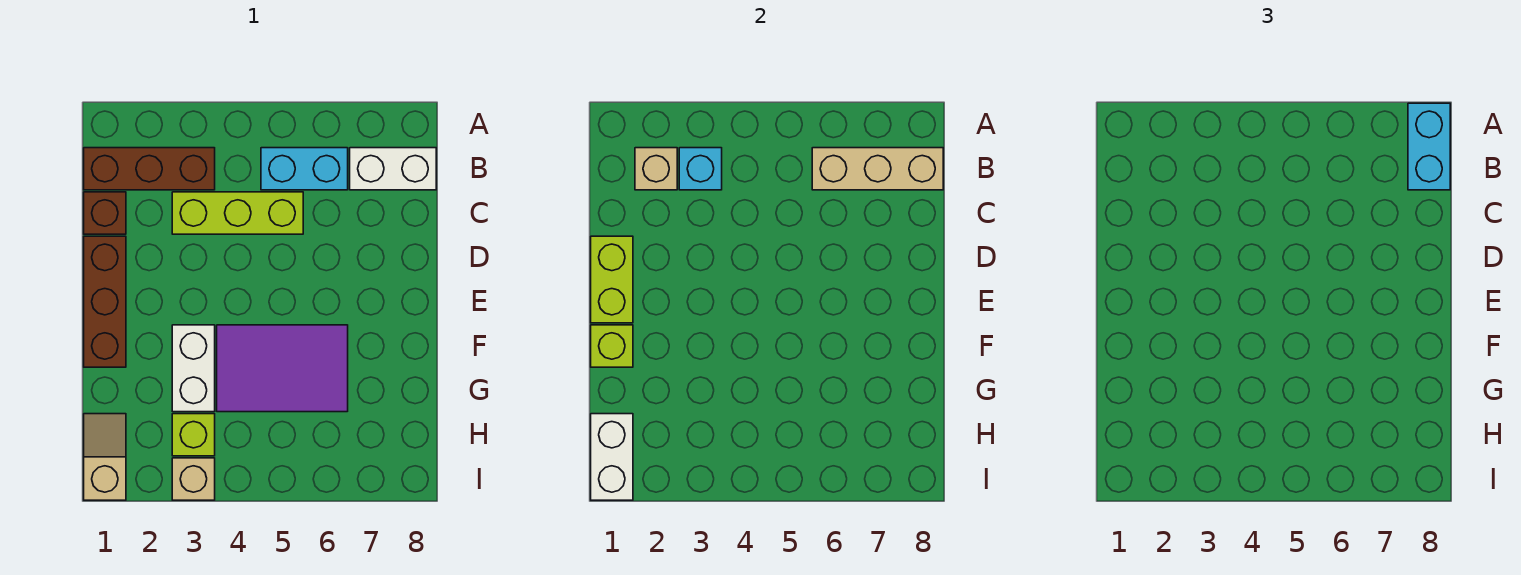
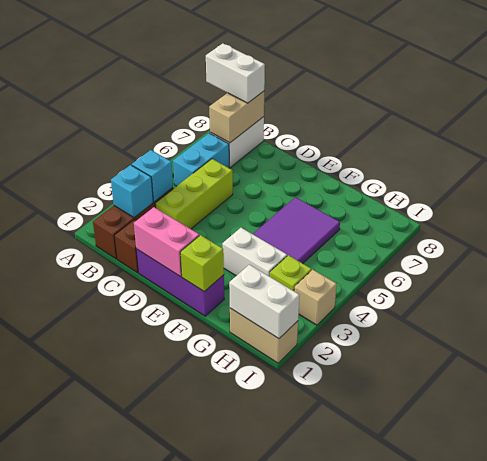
cyan brick A8:B8 level 3 -> white brick A8:B8 level 3
tan brick B2 level 2 -> cyan brick B2 level 2
tan brick B6:B8 level 2 -> tan brick B7:B8 level 2
brown brick D1:F1 level 1 -> purple brick D1:F1 level 1
lime brick D1:E1 level 2 -> pink brick D1:E1 level 2
tan slope H1:I1 level 1 top I -> tan brick H1:I1 level 1

